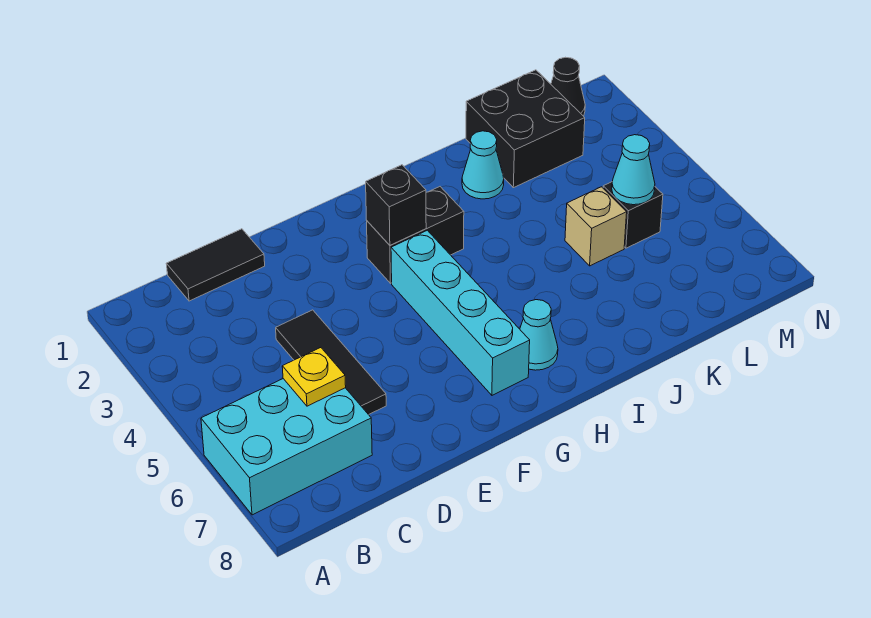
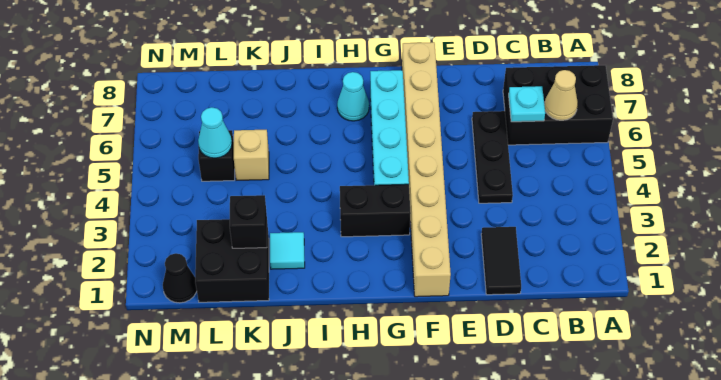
cyan brick A6:C7 level 1 -> black brick A6:C7 level 1
none -> tan cone B6 level 2
black tile C1:D1 level 1 -> black tile D1:D2 level 1
yellow plate C6 level 2 -> cyan plate C6 level 2
black tile D4:D6 level 1 -> black plate D4:D6 level 1
none -> tan brick F1:F8 level 1
black brick G3 level 2 -> black brick K2 level 2
cyan cone J2 level 1 -> cyan tile J2 level 1

